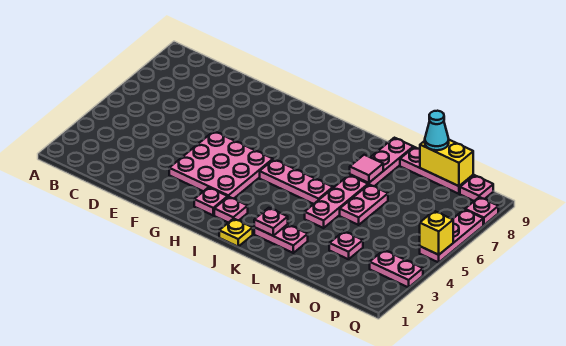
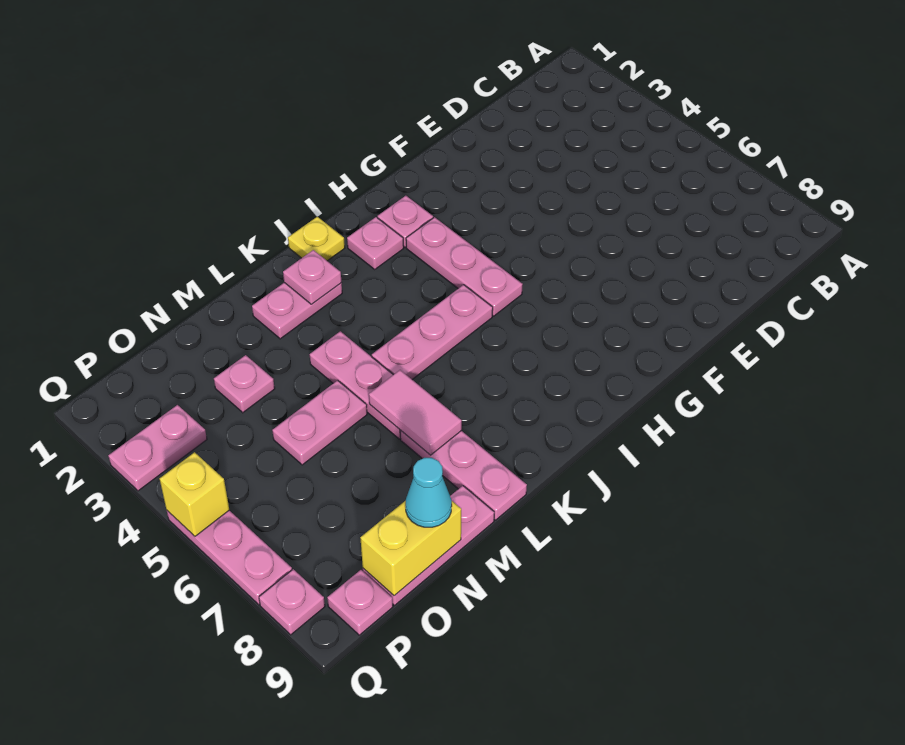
pink plate F3:H5 level 1 -> pink plate H3:H5 level 1
pink tile L7 level 2 -> pink tile L6:L7 level 2
pink plate M5:M6 level 1 -> pink plate M5:N5 level 1

